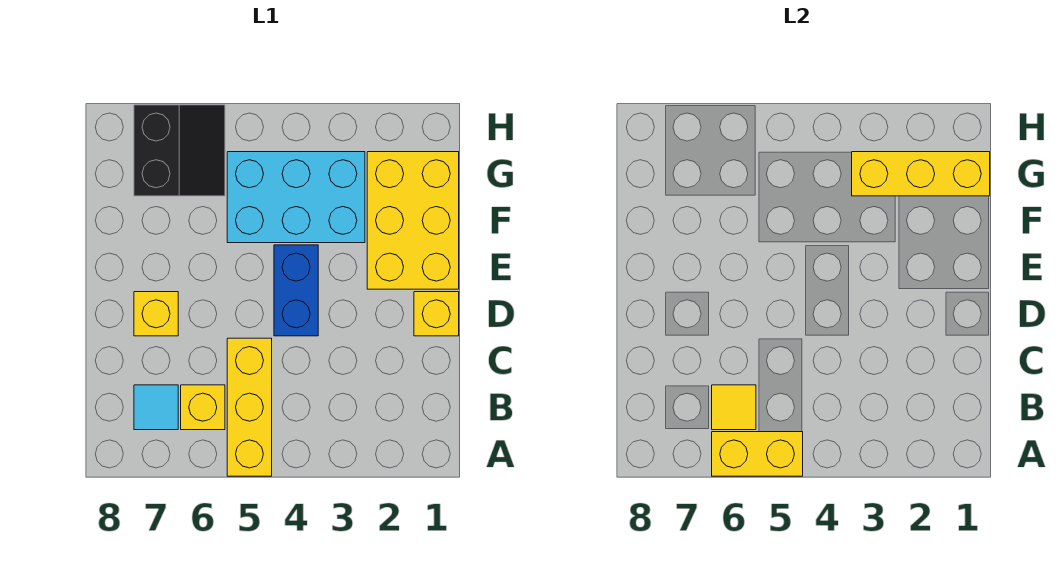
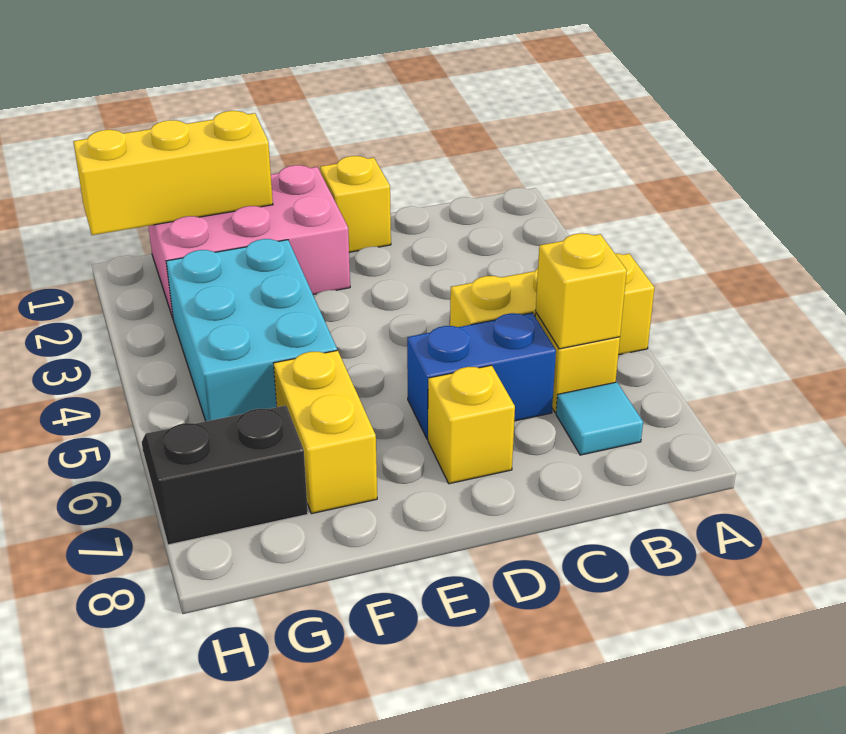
yellow brick A5:A6 level 2 -> yellow brick F6:F7 level 1
yellow tile B6 level 2 -> yellow brick B6 level 2
blue brick D4:E4 level 1 -> blue brick C6:D6 level 1
yellow brick E1:G2 level 1 -> pink brick E1:G2 level 1
yellow brick G1:G3 level 2 -> yellow brick F1:H1 level 2

